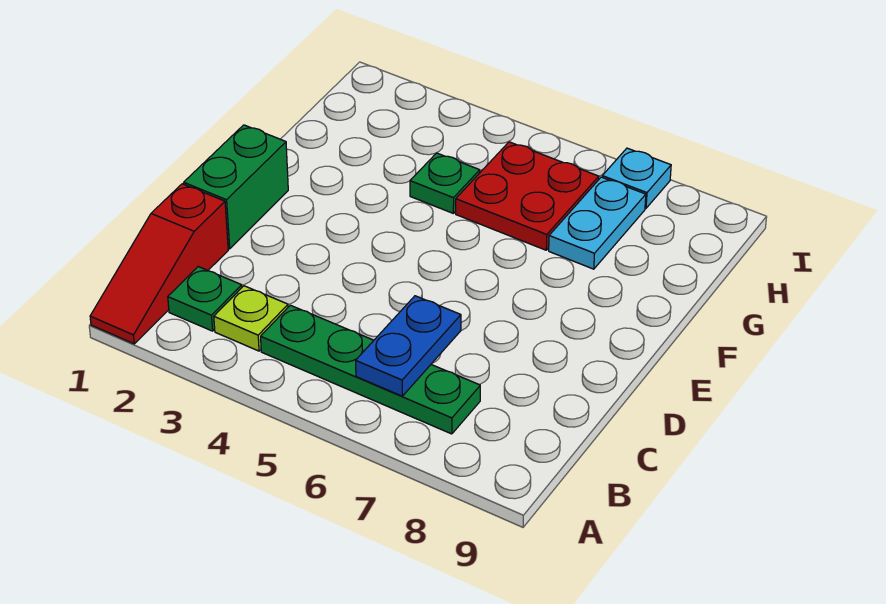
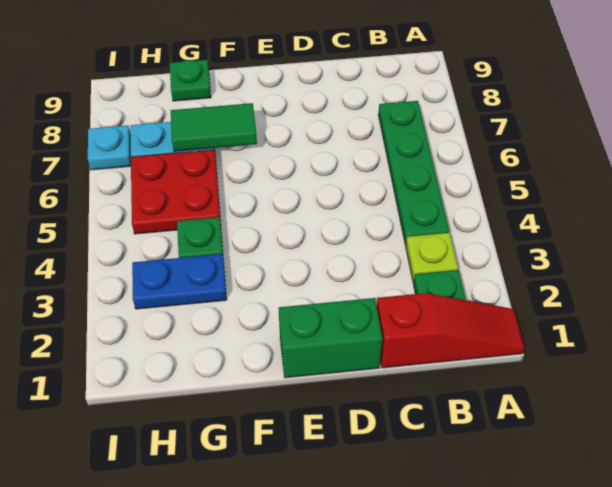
blue plate B6:C6 level 2 -> blue plate G3:H3 level 1
none -> green tile F7:G7 level 2
none -> green plate G9 level 1

